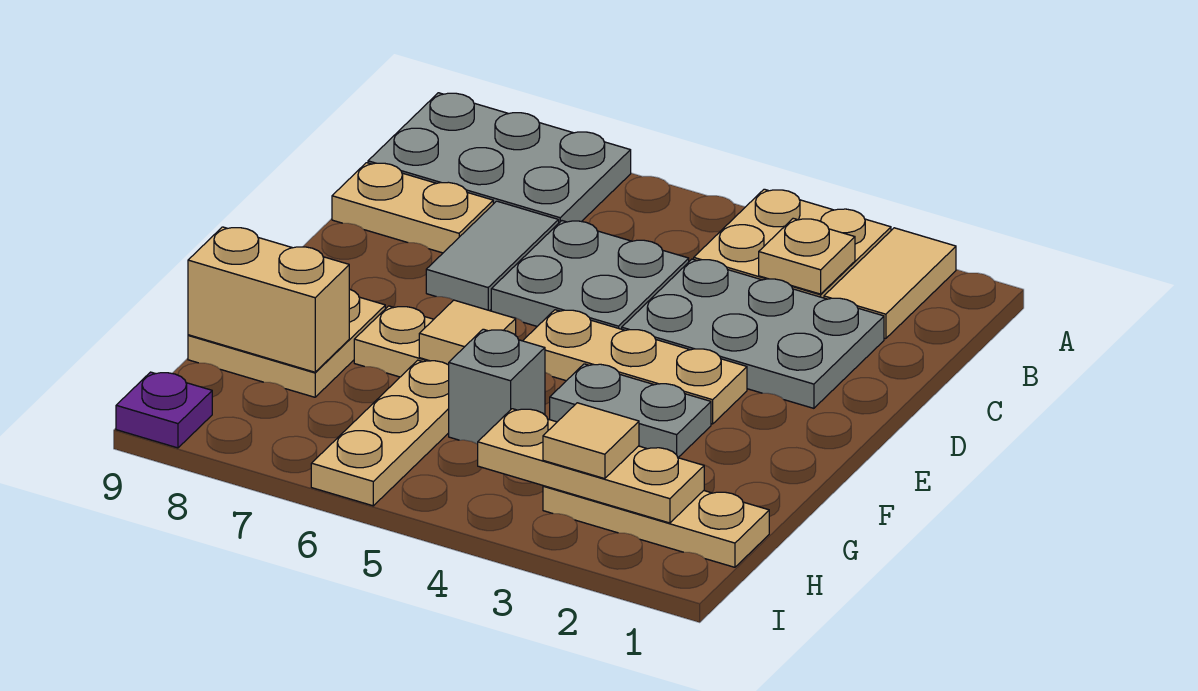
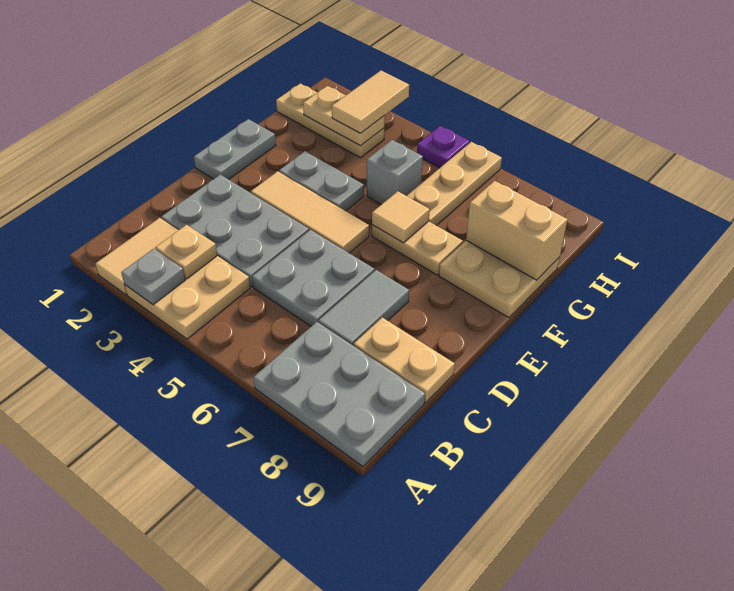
none -> grey plate A3 level 2
none -> grey plate E1:F1 level 1
tan plate E3:E5 level 1 -> tan tile E3:E5 level 1
tan plate H2:H4 level 2 -> tan plate H2:H3 level 2
tan tile H3 level 3 -> tan tile H3:I3 level 3
purple plate I9 level 1 -> purple plate I5 level 1

